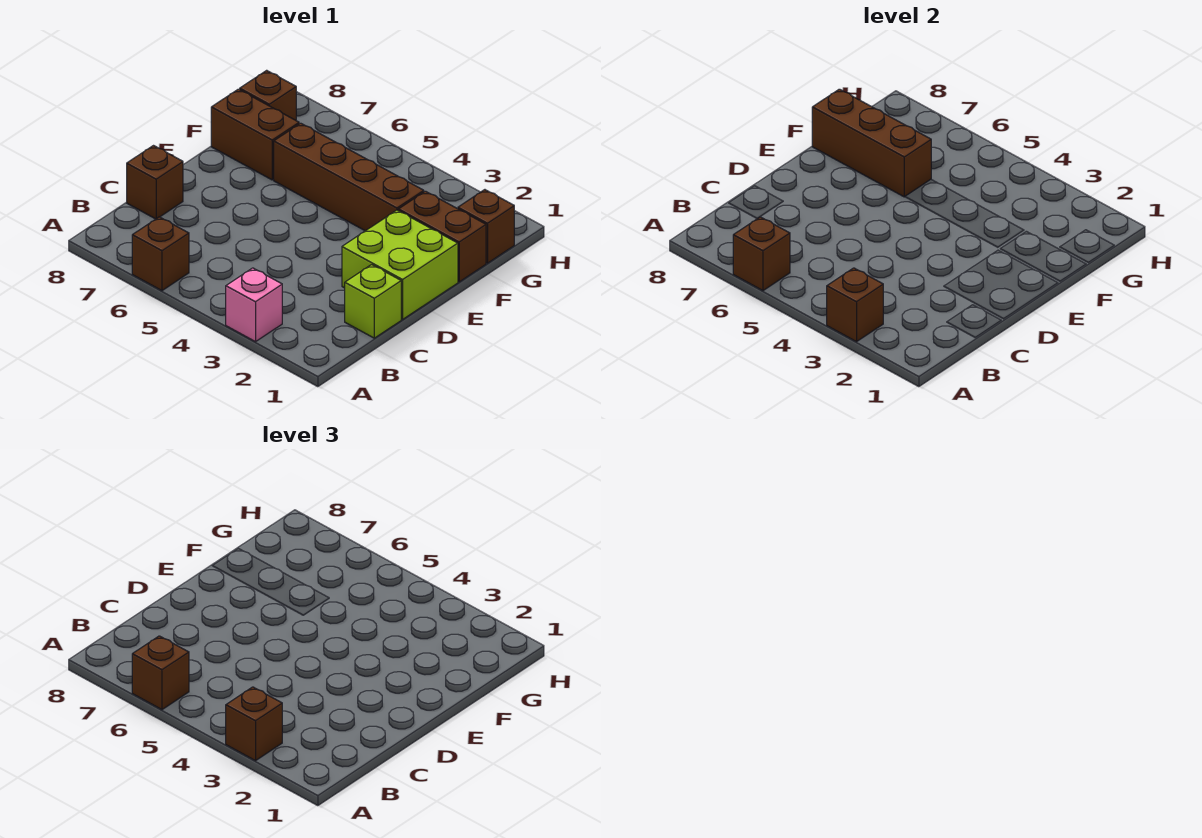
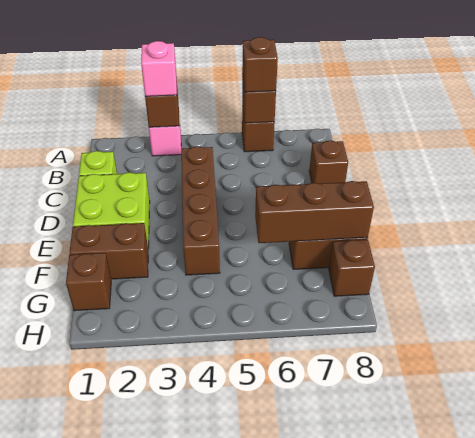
brown brick A3 level 3 -> pink brick A3 level 3
brown brick F3:F6 level 1 -> brown brick C4:F4 level 1

